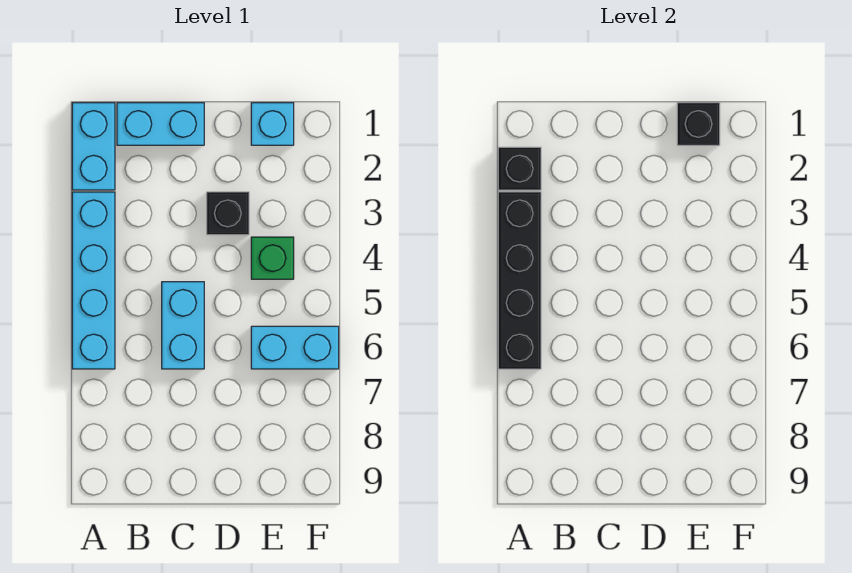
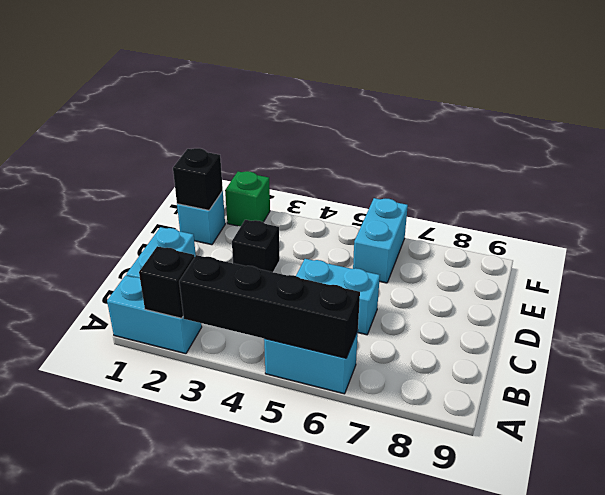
cyan brick A3:A6 level 1 -> cyan brick A5:A6 level 1
green brick E4 level 1 -> green brick F2 level 1

